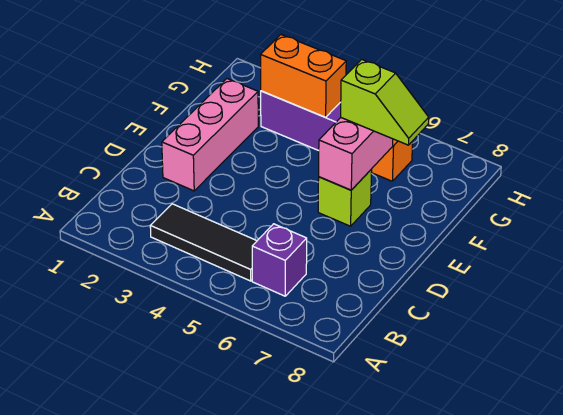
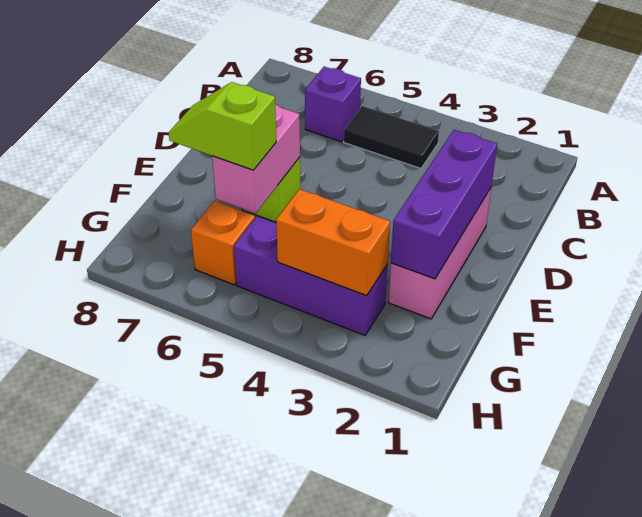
black tile B3:B5 level 1 -> black tile B4:B5 level 1
none -> purple brick D2:F2 level 2

